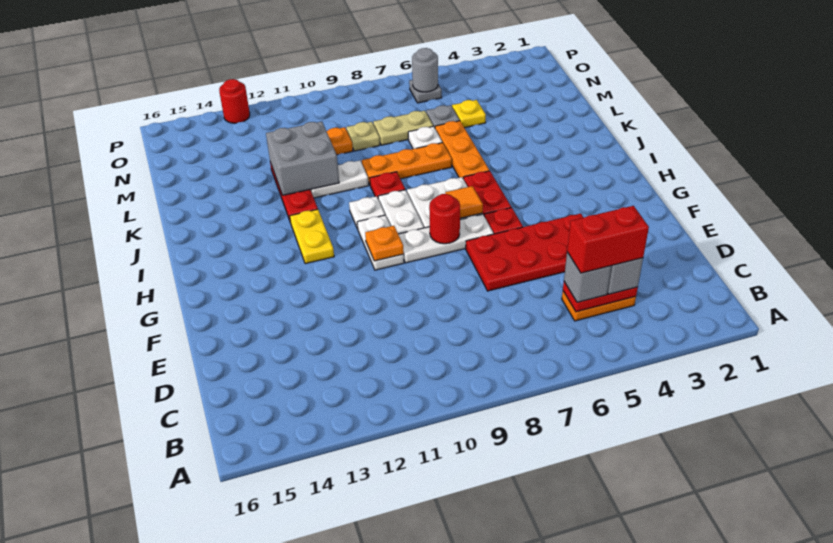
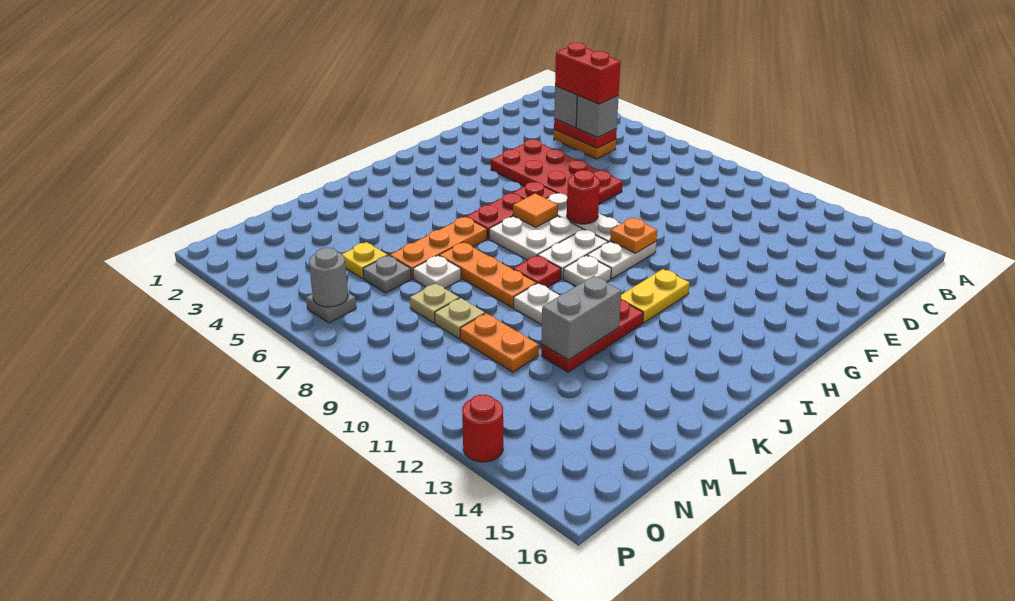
grey brick K11:L12 level 2 -> grey brick K12:L12 level 2
tan plate M7:M8 level 1 -> tan plate M8 level 1

